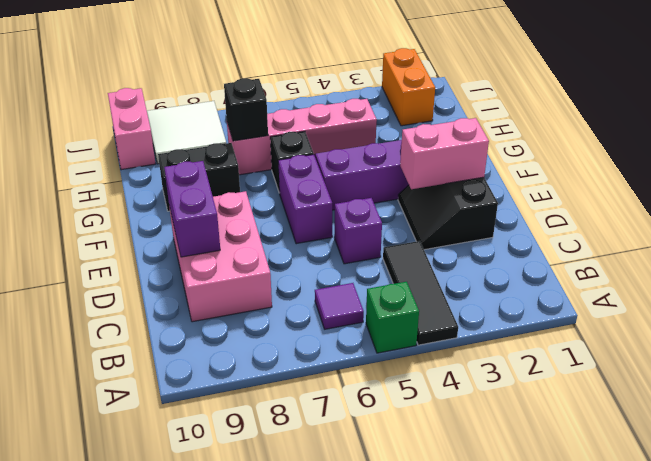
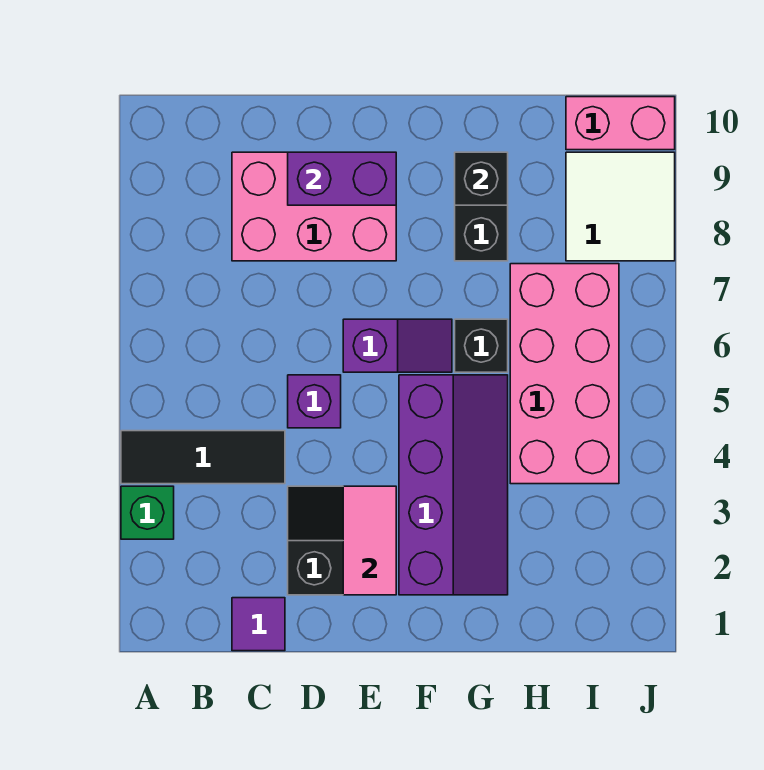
green brick A5 level 1 -> green brick A3 level 1
purple tile B6 level 1 -> purple tile C1 level 1
pink brick E2:E3 level 2 -> pink tile E2:E3 level 2
purple brick E6:F6 level 1 -> purple slope E6:F6 level 1 top E
pink brick H4:H7 level 1 -> pink brick H4:I7 level 1
black brick H7 level 2 -> black brick G9 level 2
orange brick I2:J2 level 1 -> none

